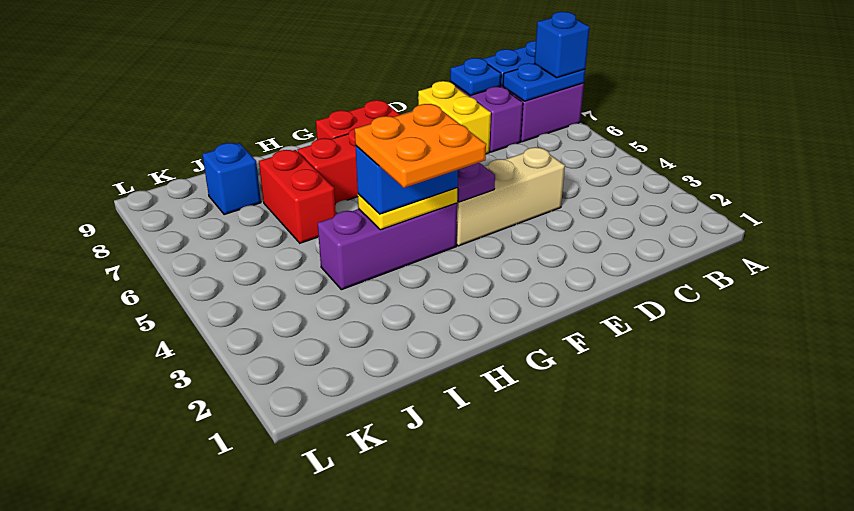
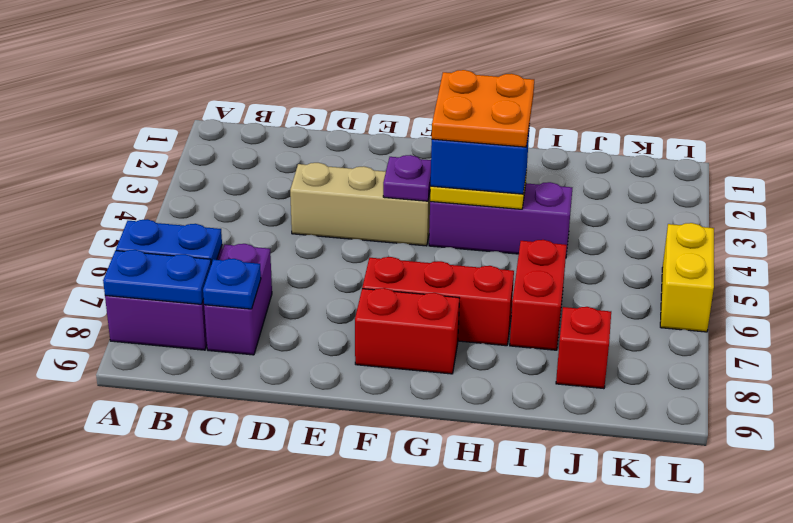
blue brick A7 level 3 -> none
yellow brick D7:D8 level 1 -> yellow brick L5:L6 level 1
blue brick J8 level 1 -> red brick J8 level 1

